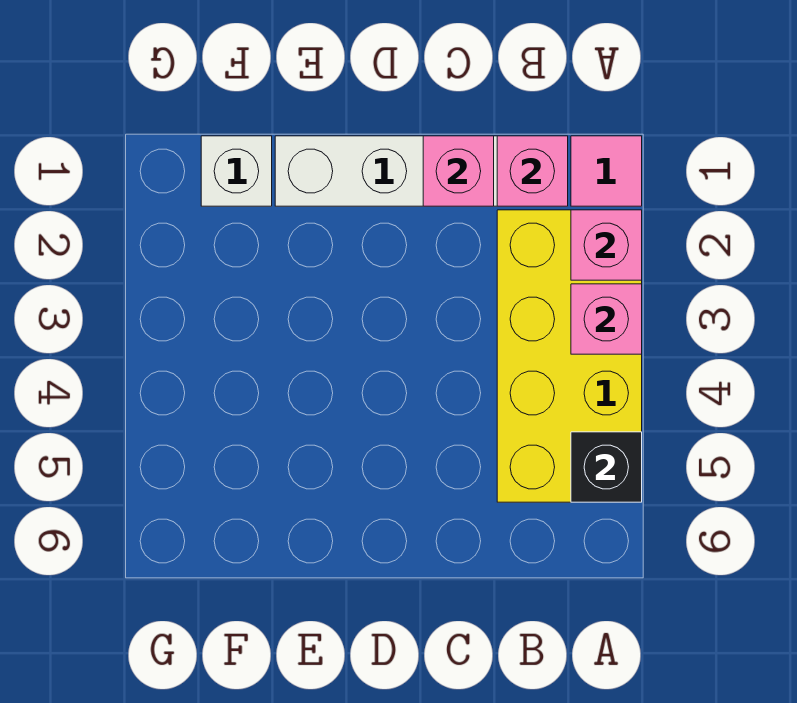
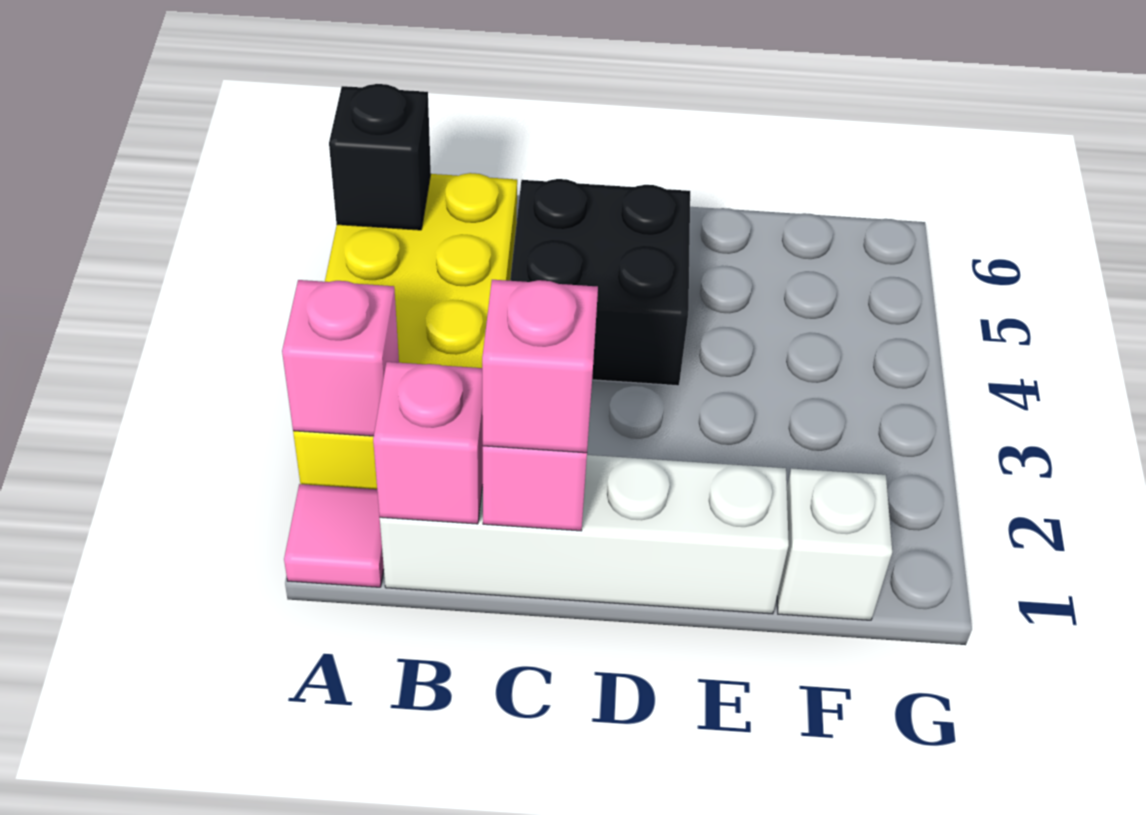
pink brick A3 level 2 -> pink brick C1 level 3
none -> black brick C4:D5 level 1

